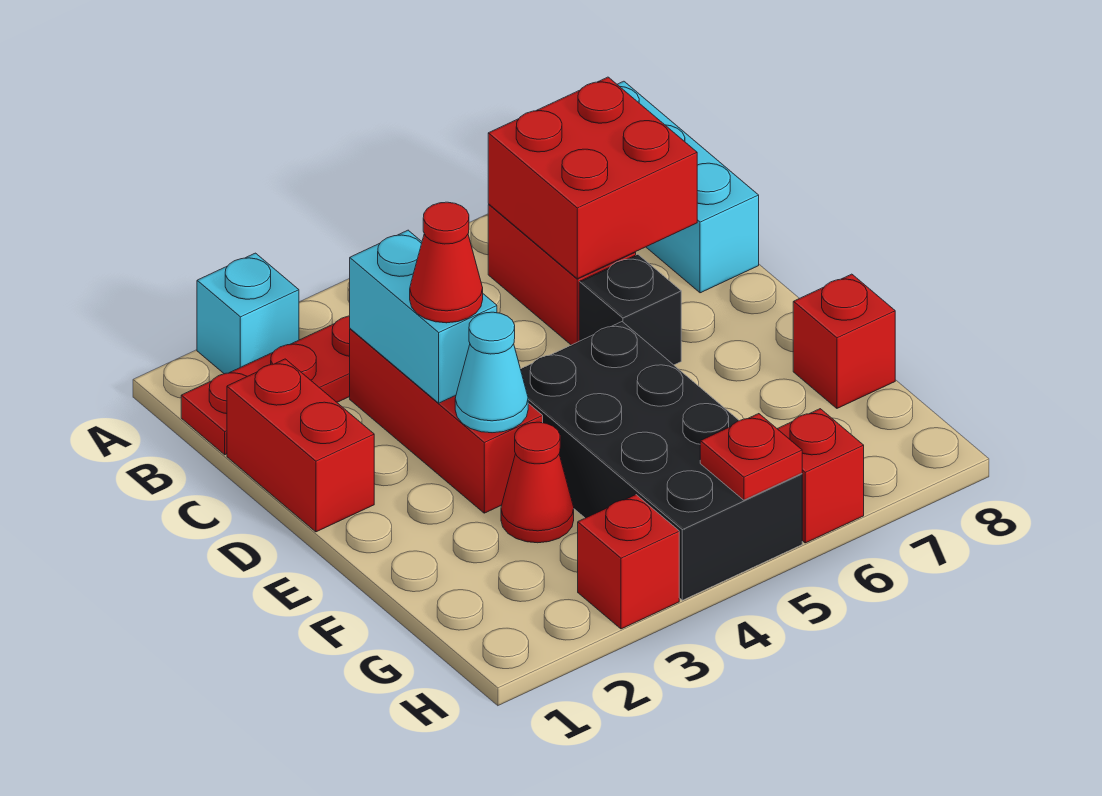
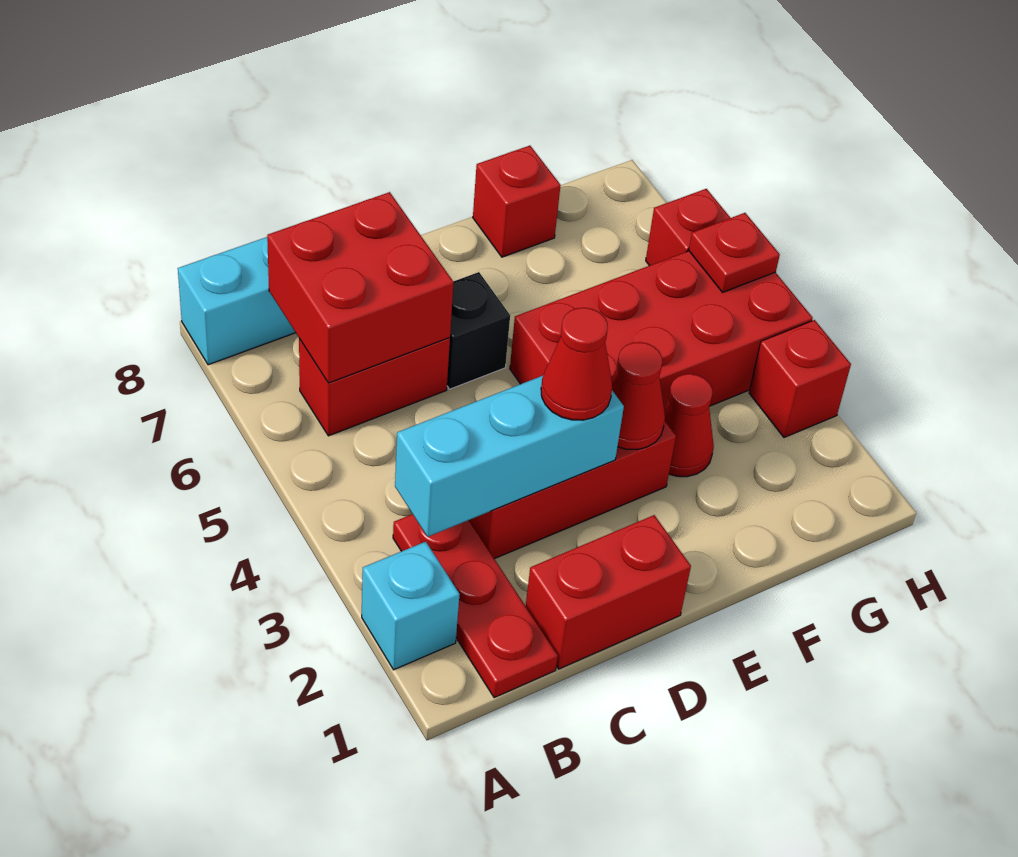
cyan brick C3:D3 level 2 -> cyan brick B3:D3 level 2
cyan cone E3 level 2 -> red cone E3 level 2
black brick E4:H5 level 1 -> red brick E4:H5 level 1

